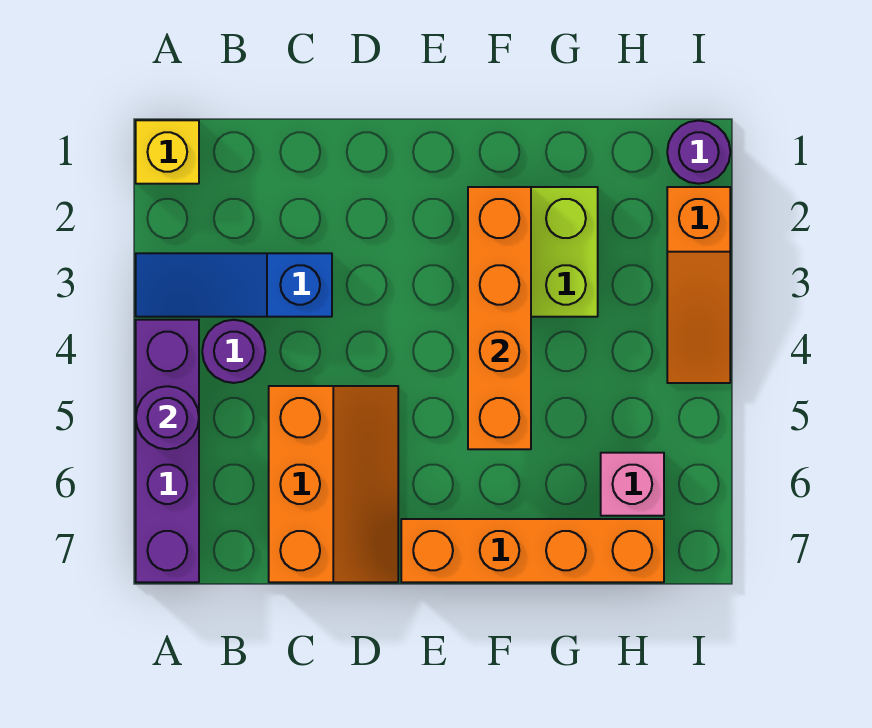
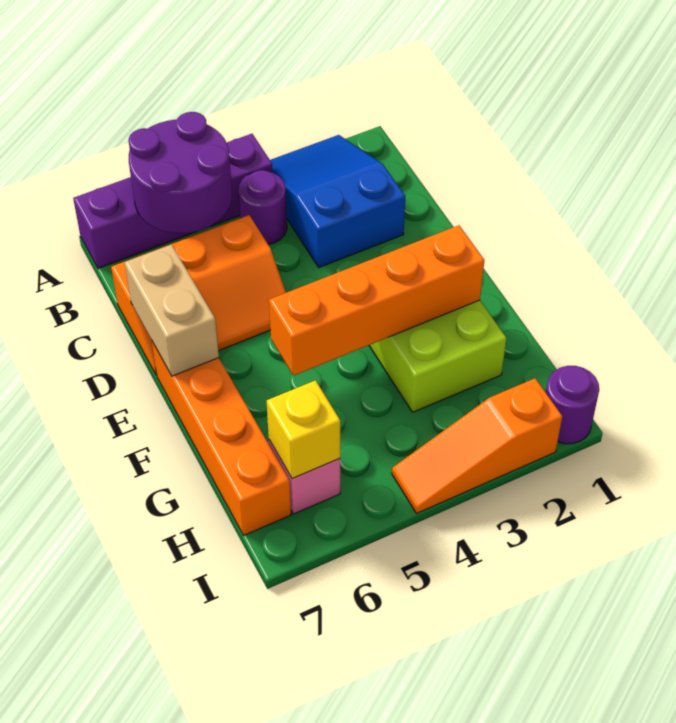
yellow brick A1 level 1 -> yellow brick H6 level 2
blue slope A3:C3 level 1 top C -> blue slope A2:C3 level 1 top C
purple round brick A5 level 2 -> purple round brick A5:B6 level 2
none -> tan brick D7:E7 level 2

